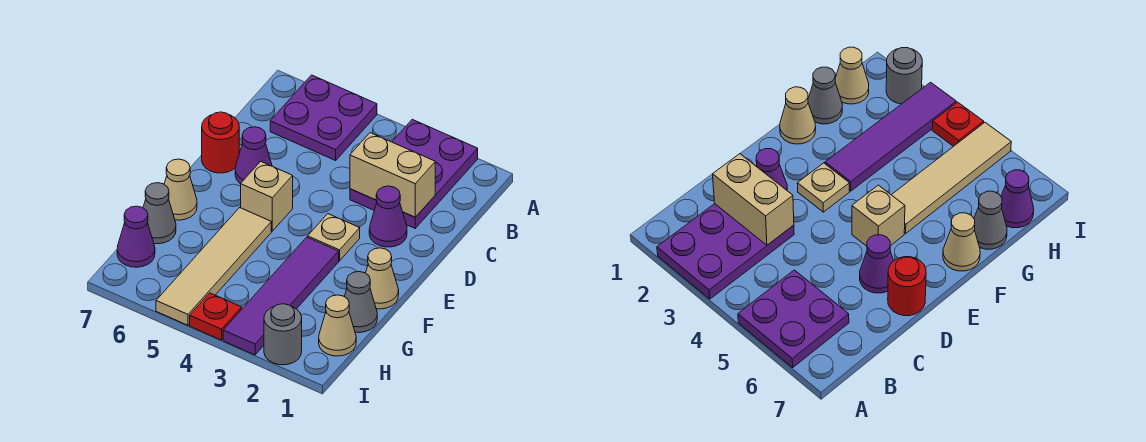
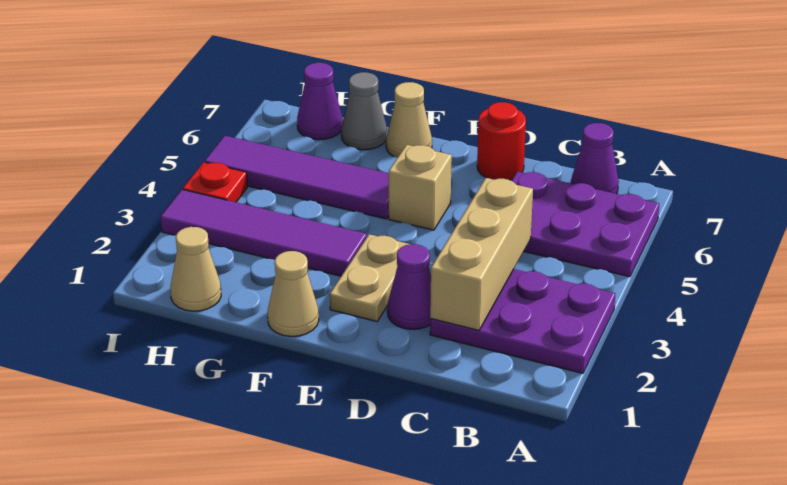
purple plate A5:B6 level 1 -> purple plate A5:C6 level 1
tan brick C2:C3 level 2 -> tan brick C2:C4 level 2
purple cone D6 level 1 -> purple cone B7 level 1
tan plate E3 level 1 -> tan plate E2:E3 level 1
tan tile F5:I5 level 1 -> purple tile F5:I5 level 1
grey cone G1 level 1 -> none
grey round brick I2 level 1 -> none

